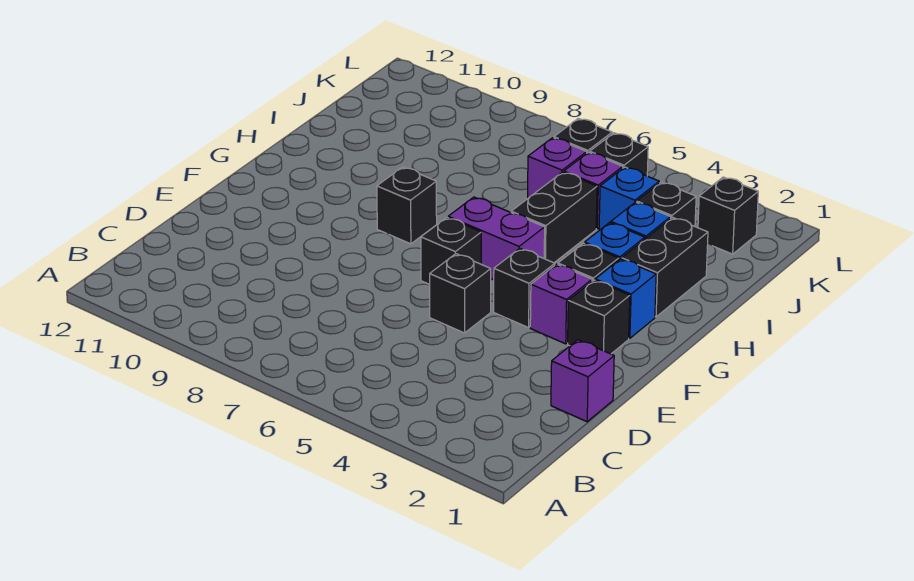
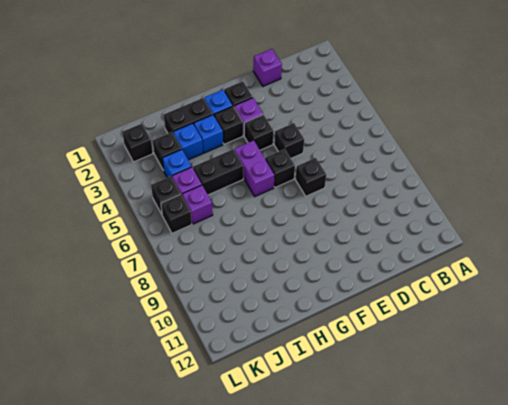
black brick G8 level 1 -> black brick E7 level 1

